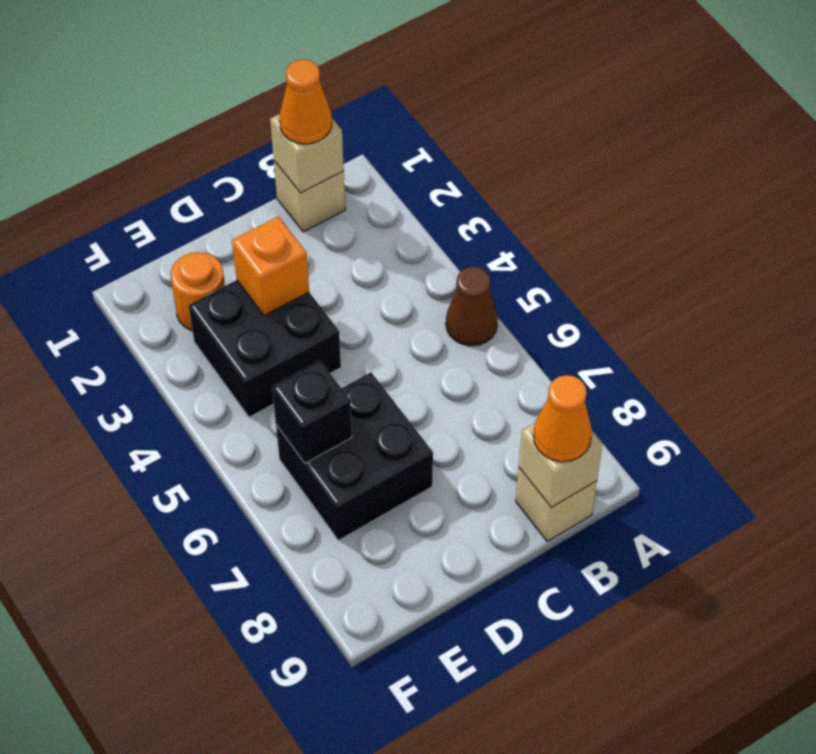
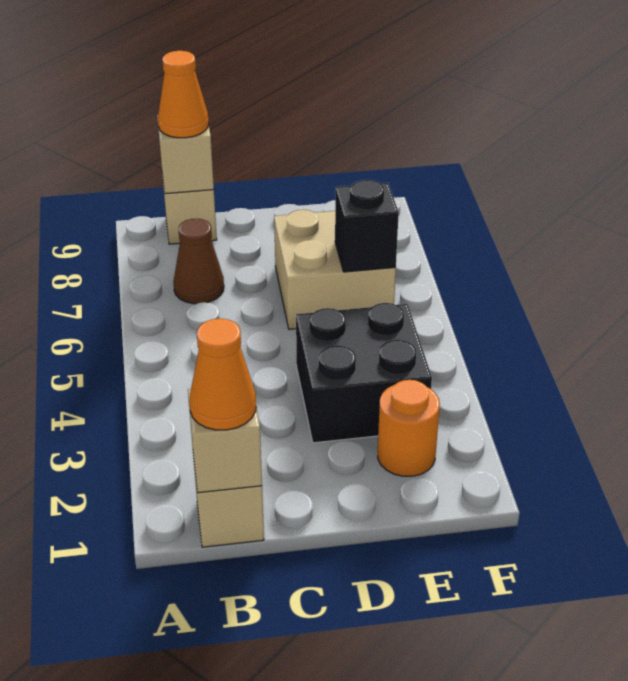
brown cone A5 level 1 -> brown cone B7 level 1
orange brick D3 level 2 -> none
black brick D6:E7 level 1 -> tan brick D6:E7 level 1

